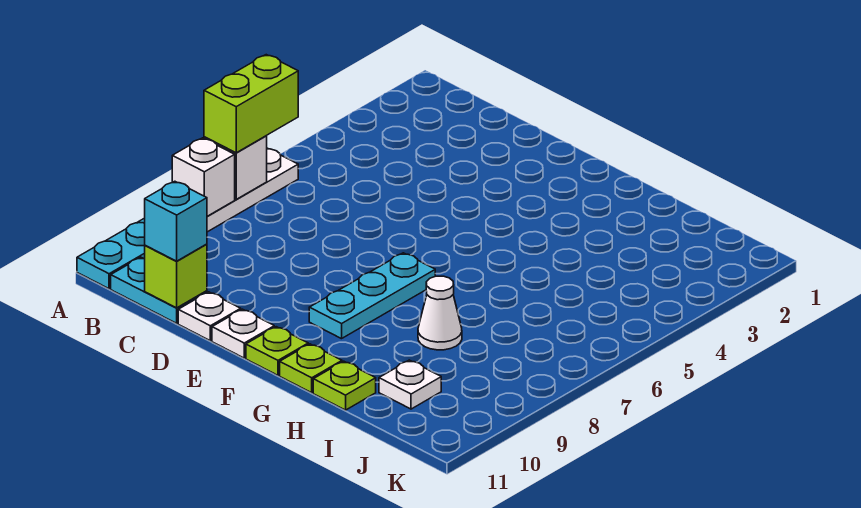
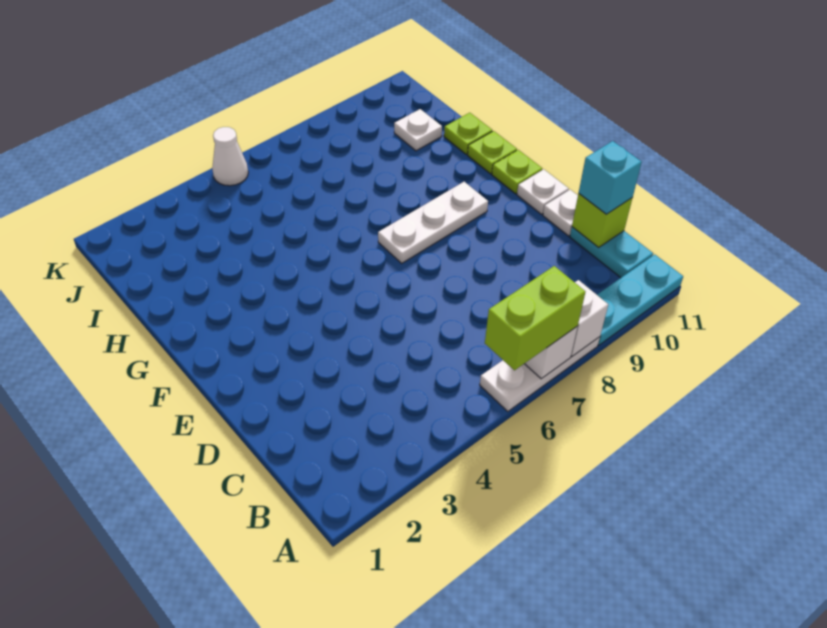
cyan plate F7:F9 level 1 -> white plate F7:F9 level 1
white cone H8 level 1 -> white cone K5 level 1

